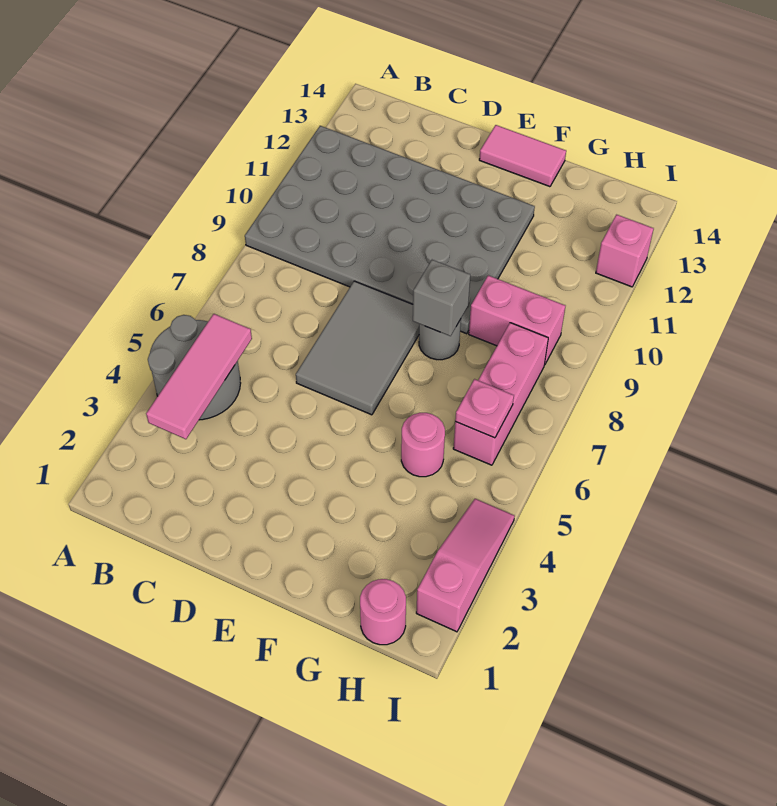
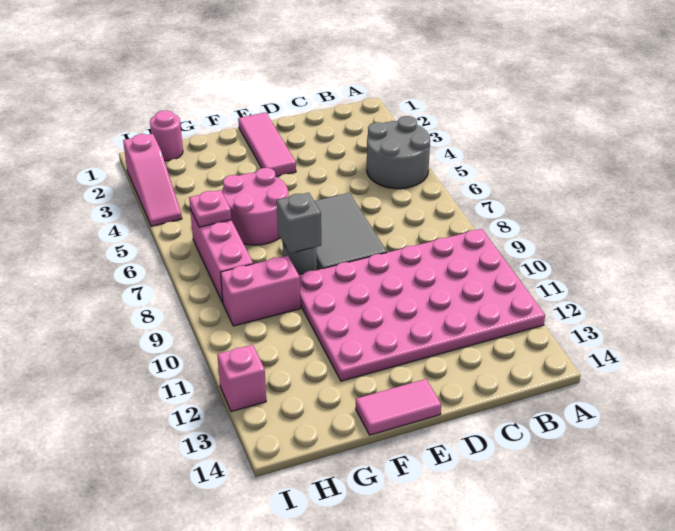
grey plate A9:F12 level 1 -> pink plate A9:F12 level 1
pink tile B3:B5 level 2 -> pink tile E1:E3 level 1
pink round brick G5 level 1 -> pink round brick F5:G6 level 1

